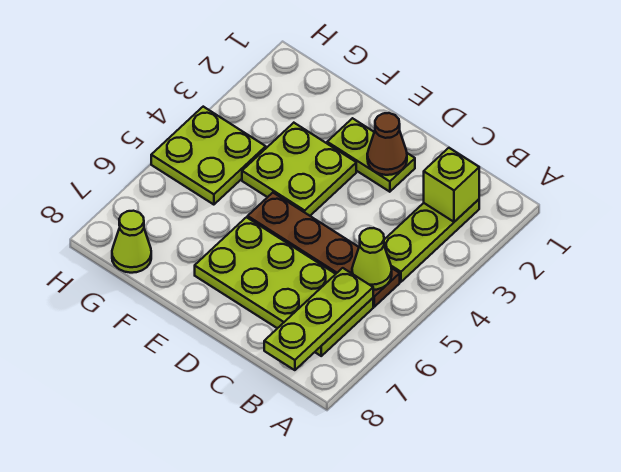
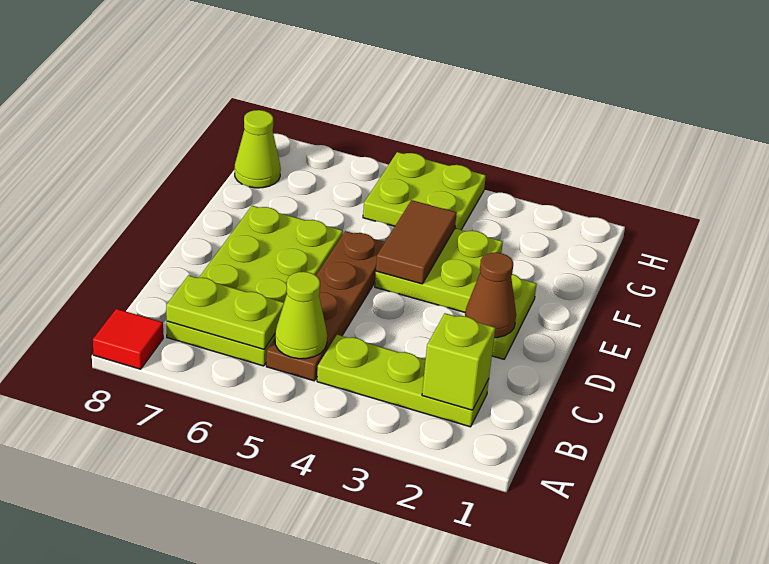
none -> red tile A8 level 1
lime plate B6:B8 level 2 -> lime plate B6:B7 level 2
none -> brown tile E4:F4 level 2

